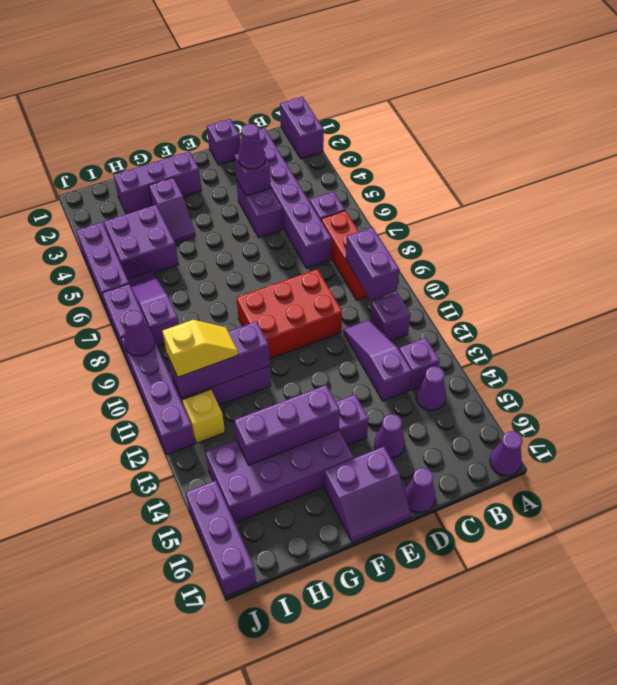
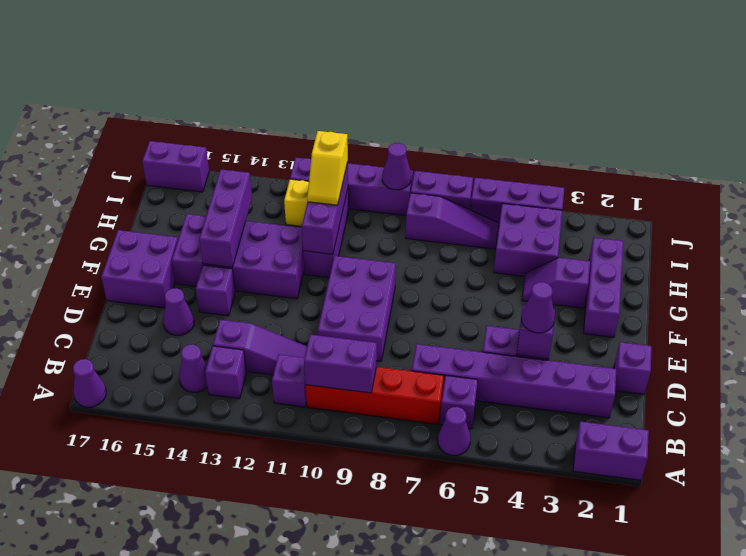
red brick B7:B9 level 1 -> red brick B7:B10 level 1
red brick D9:F10 level 1 -> purple brick D9:F10 level 1
purple cone D17 level 1 -> purple cone A6 level 1
purple slope E16:F17 level 1 top 16 -> purple brick E16:F17 level 1
purple brick F14:I15 level 1 -> purple brick F12:G15 level 1
purple brick J15:J17 level 1 -> purple brick J16:J17 level 1

